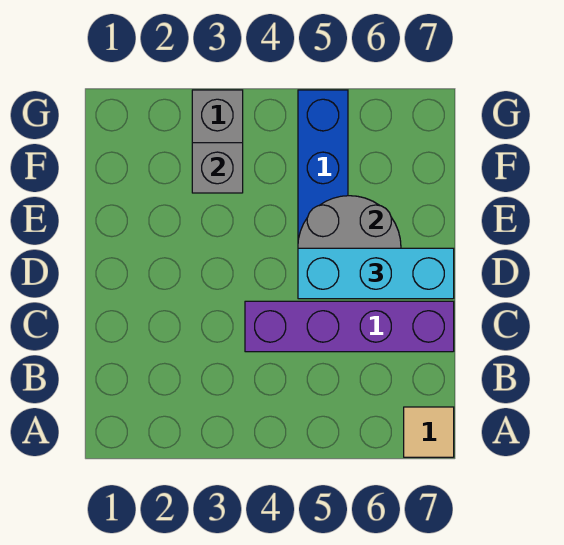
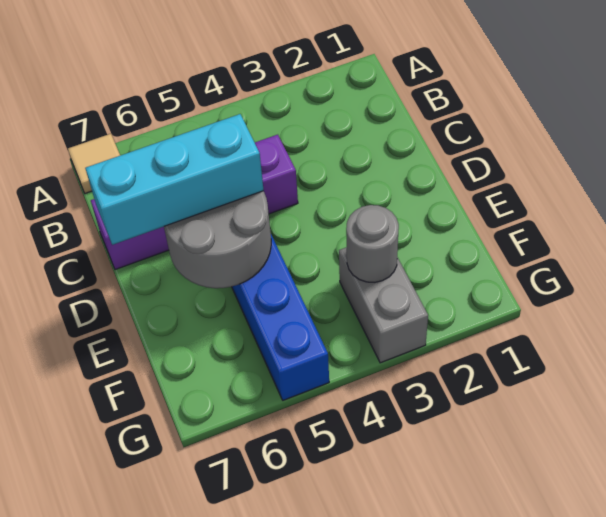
grey brick F3 level 2 -> grey round brick F3 level 2

